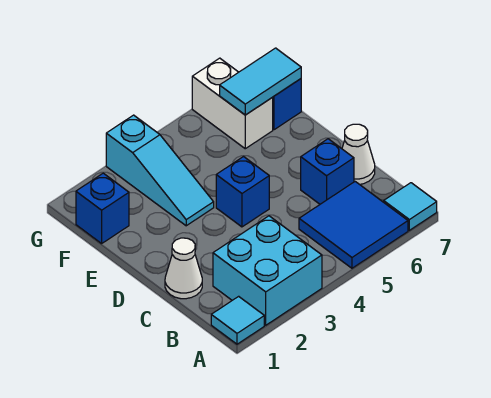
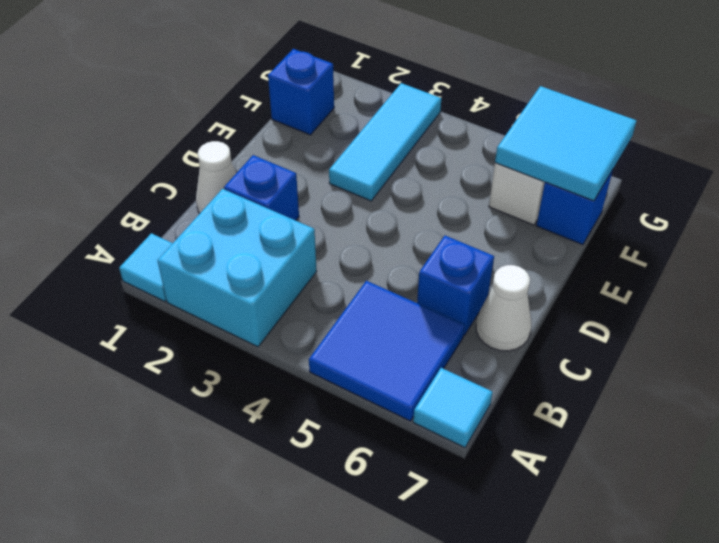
blue brick D4 level 1 -> blue brick C2 level 1
cyan slope E3:G3 level 1 top G -> cyan tile E3:G3 level 1
cyan tile F6:F7 level 2 -> cyan tile F6:G7 level 2

